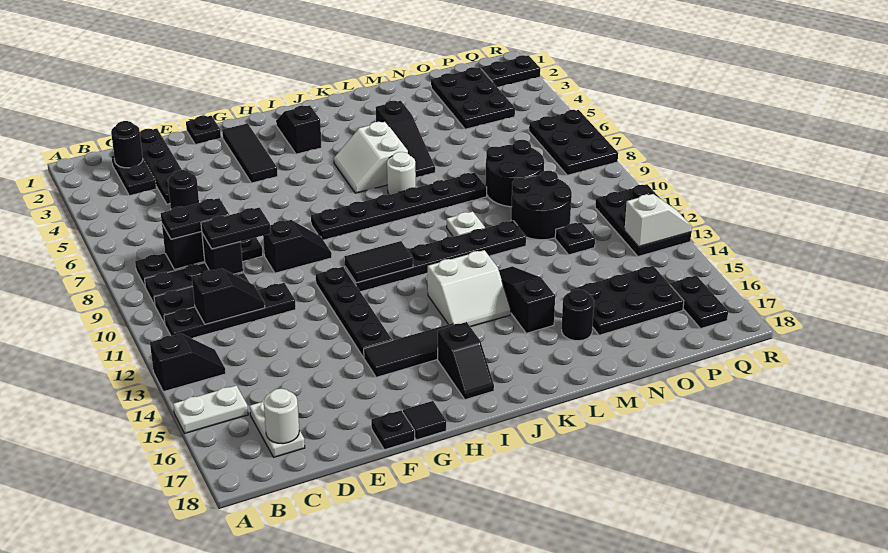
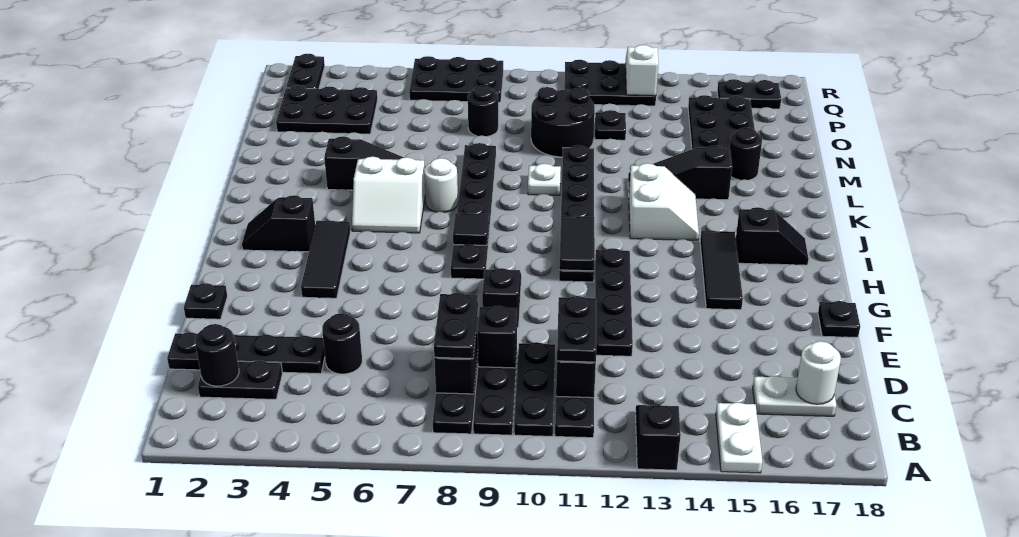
black plate D9:E9 level 3 -> black plate C11:D11 level 3
black tile G2:G4 level 1 -> black tile G4:I4 level 1
black plate G11:G14 level 1 -> black plate E12:H12 level 1
black tile G18 level 1 -> black tile I8 level 2
black round brick N8:O9 level 1 -> black round brick O8 level 1

